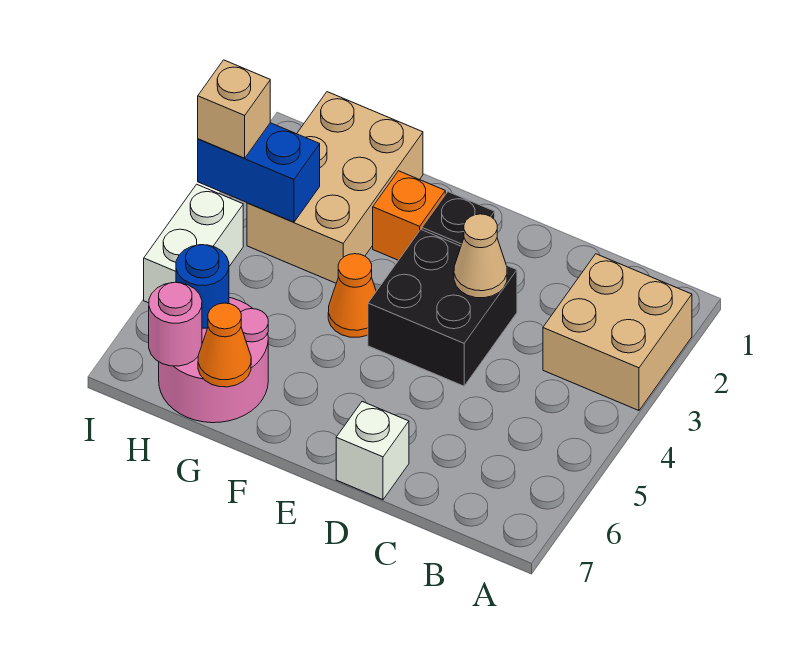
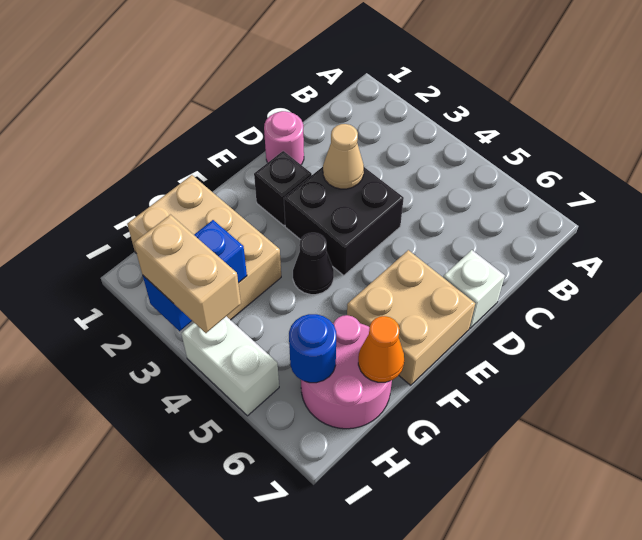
tan brick A2:B3 level 1 -> tan brick E6:F7 level 1
orange brick F2 level 1 -> none
orange cone F4 level 1 -> black cone F4 level 1
pink round brick H7 level 2 -> pink round brick D1 level 1
tan brick I3 level 3 -> tan brick I3:I4 level 3

